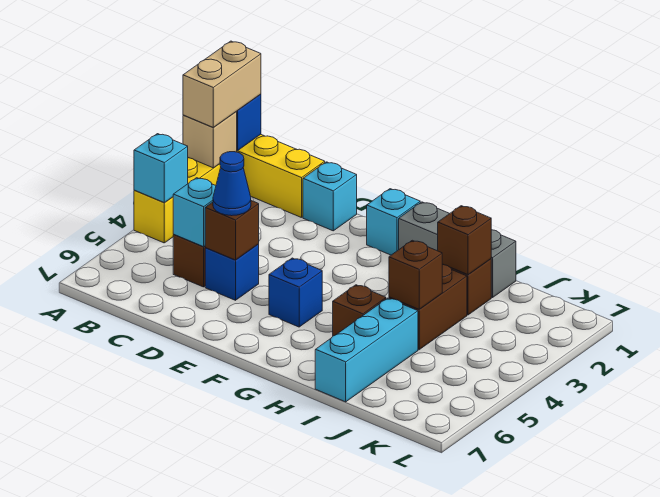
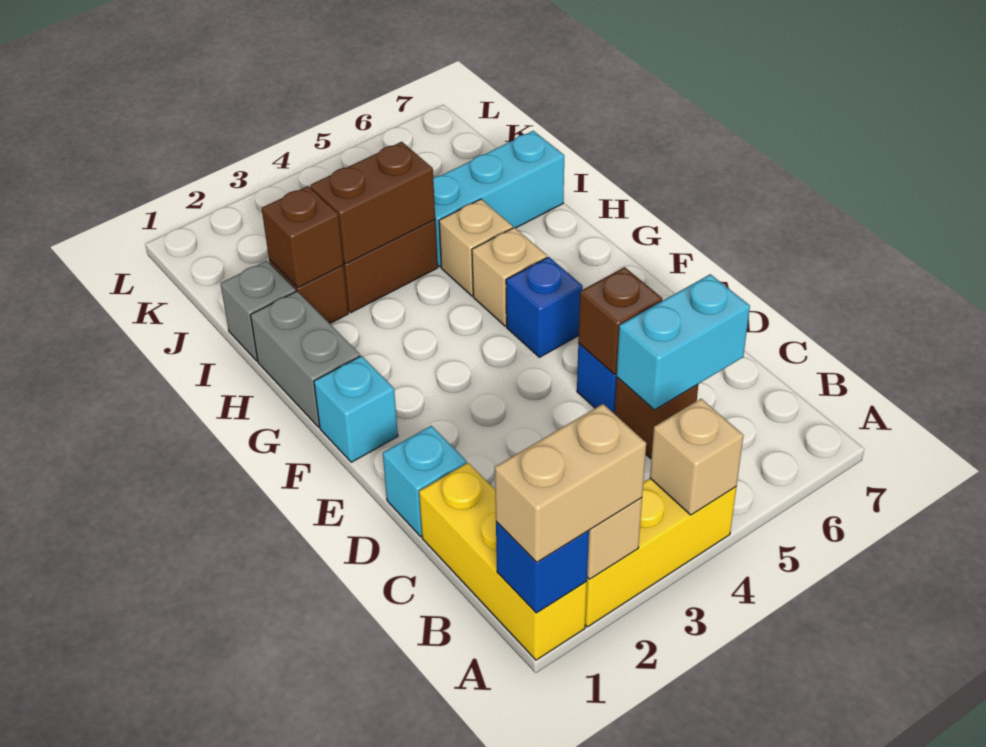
cyan brick A4 level 2 -> tan brick A4 level 2
cyan brick C5 level 2 -> cyan brick C5:C6 level 2
blue cone D5 level 3 -> none
none -> tan brick G5 level 1
brown brick H5 level 1 -> tan brick H5 level 1
brown brick I4 level 2 -> brown brick I3:I4 level 2

